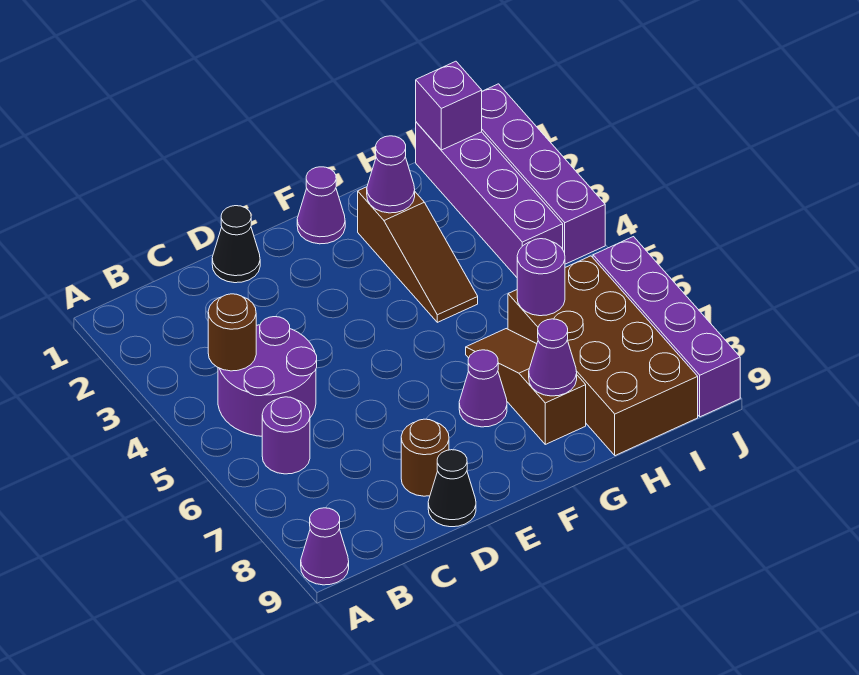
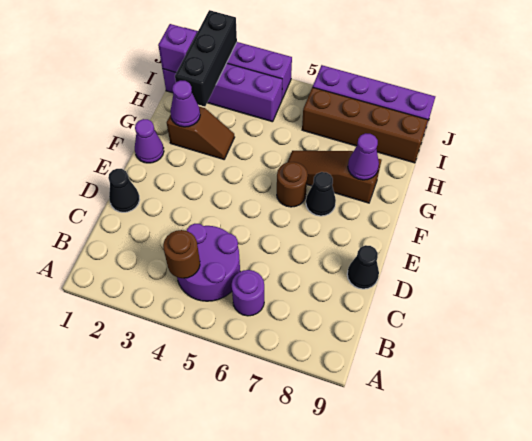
purple cone A9 level 1 -> none
brown round brick D8 level 1 -> brown round brick F6 level 1
purple cone F7 level 1 -> black cone F7 level 1
brown slope G2:G4 level 1 top 2 -> brown slope G2:G3 level 1 top 2
none -> black brick H2:J2 level 2
brown brick H6:I9 level 1 -> brown brick I6:I9 level 1
purple round brick H6 level 2 -> none

